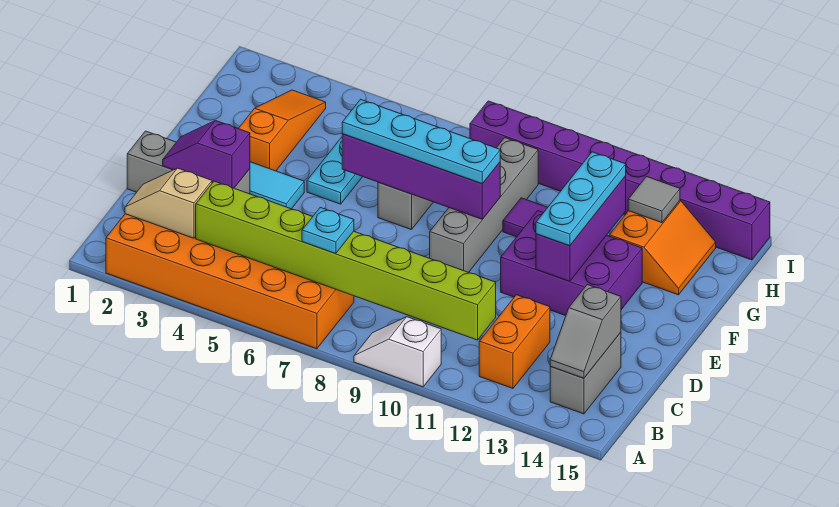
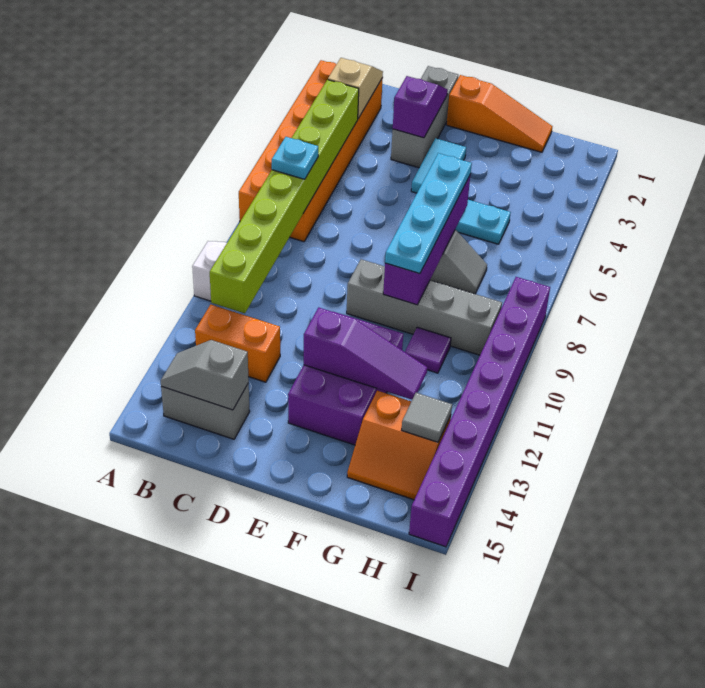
purple brick E12:G12 level 2 -> purple slope E12:G12 level 2 top E
cyan plate E12:G12 level 3 -> none
orange slope F3:H3 level 1 top F -> orange slope E1:G1 level 1 top E

